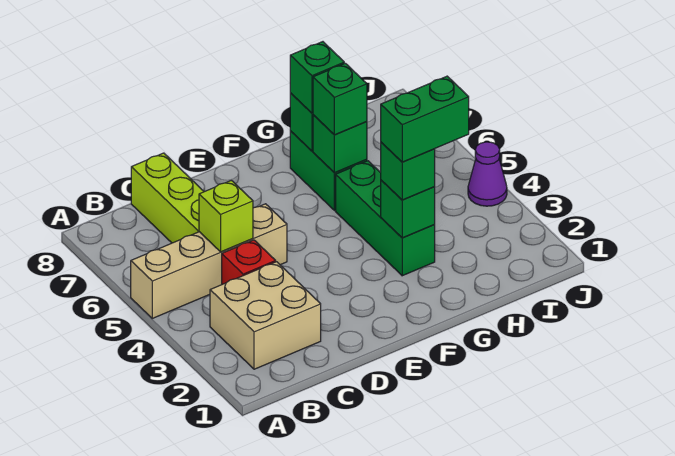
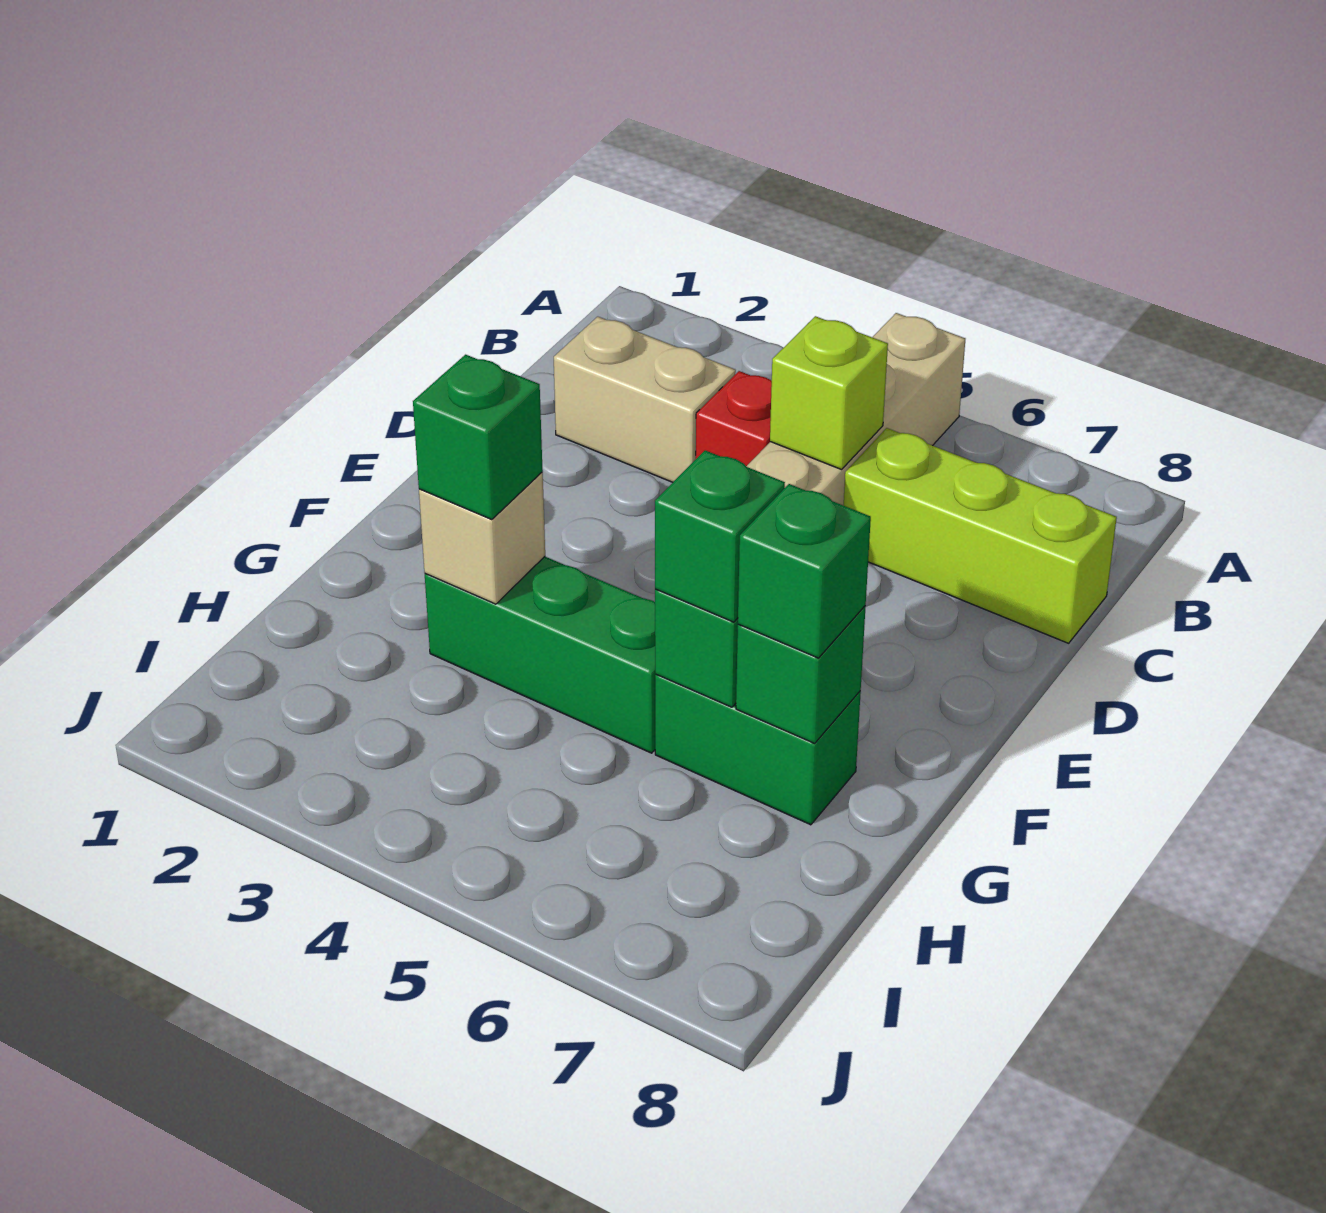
tan brick B2:C3 level 1 -> tan brick C2:C3 level 1
green brick G3 level 2 -> tan brick G3 level 2
green brick G3:H3 level 4 -> none
purple cone J4 level 1 -> none

